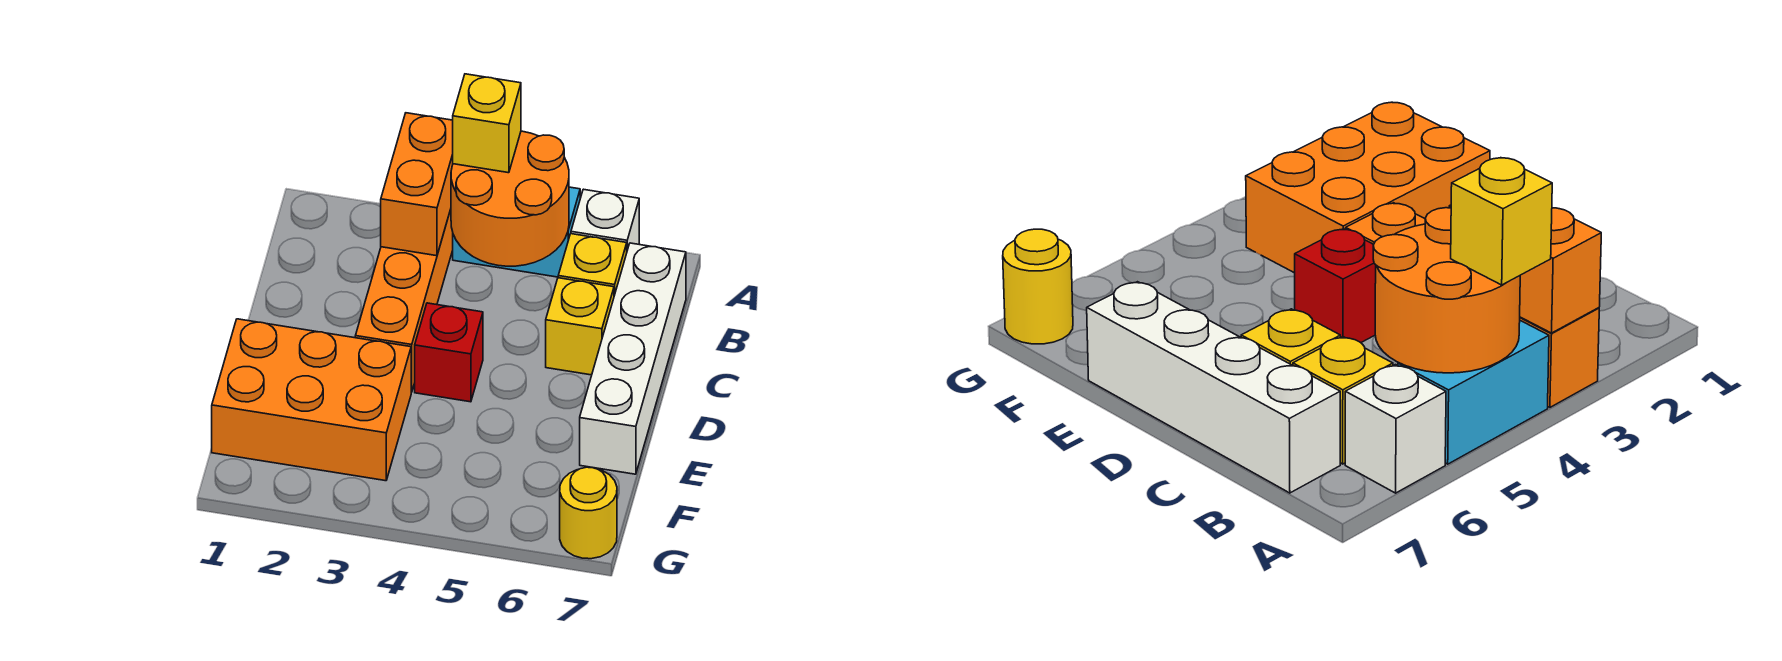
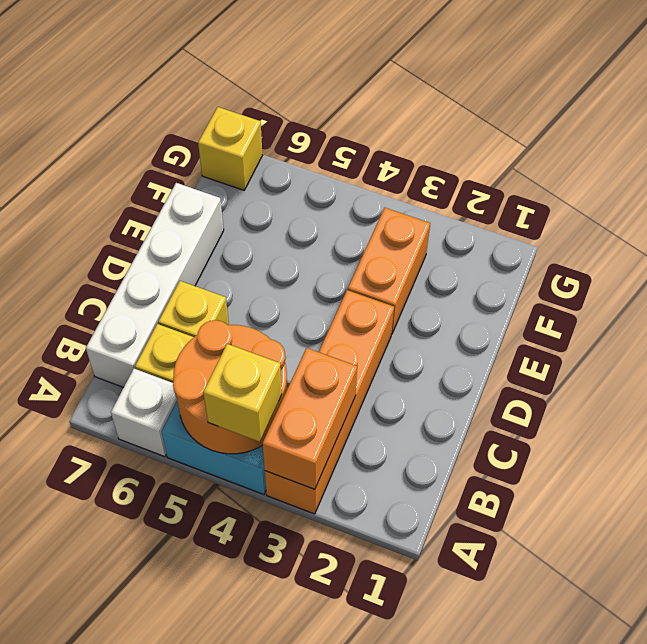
red brick D4 level 1 -> none
orange brick E1:F3 level 1 -> orange brick E3:F3 level 1
yellow round brick G7 level 1 -> yellow brick G7 level 1

